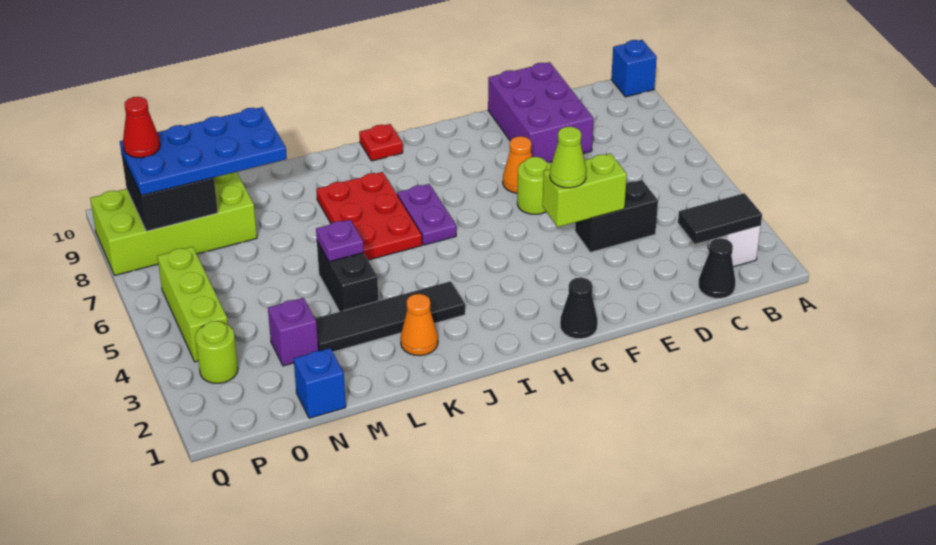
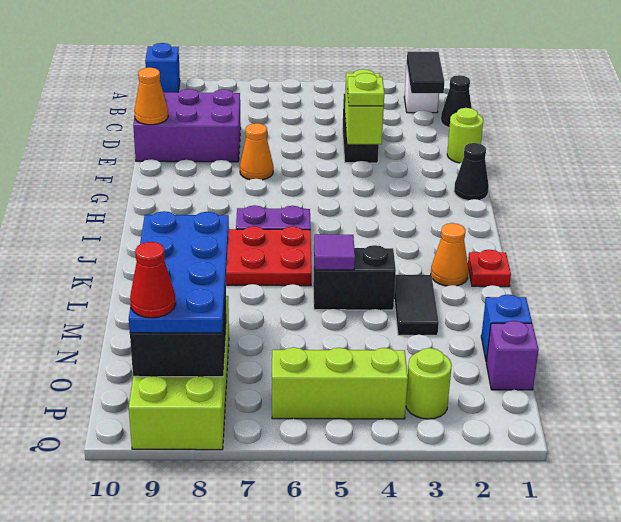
none -> orange cone E10 level 2
lime cone F4 level 3 -> lime plate F4 level 3
lime round brick F6 level 1 -> lime round brick E1 level 1
red plate I10 level 1 -> red plate K1 level 1
black tile J3:M3 level 1 -> black tile L3:M3 level 1
purple plate L5 level 2 -> purple tile L5 level 2
purple brick N3 level 1 -> purple brick O1 level 1

